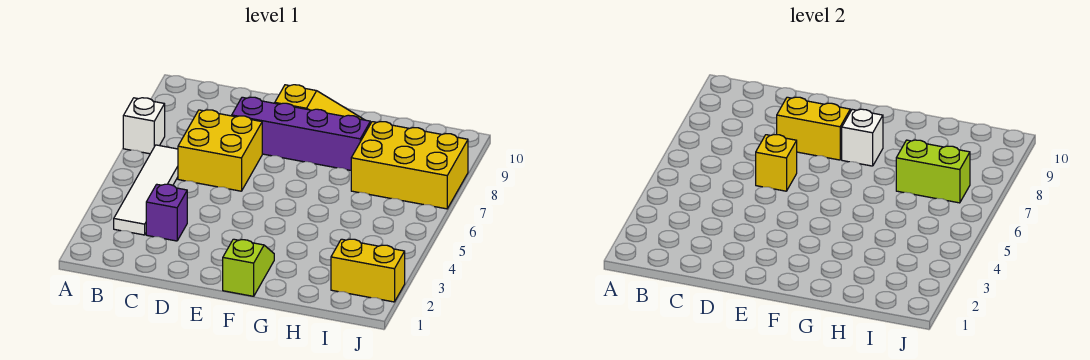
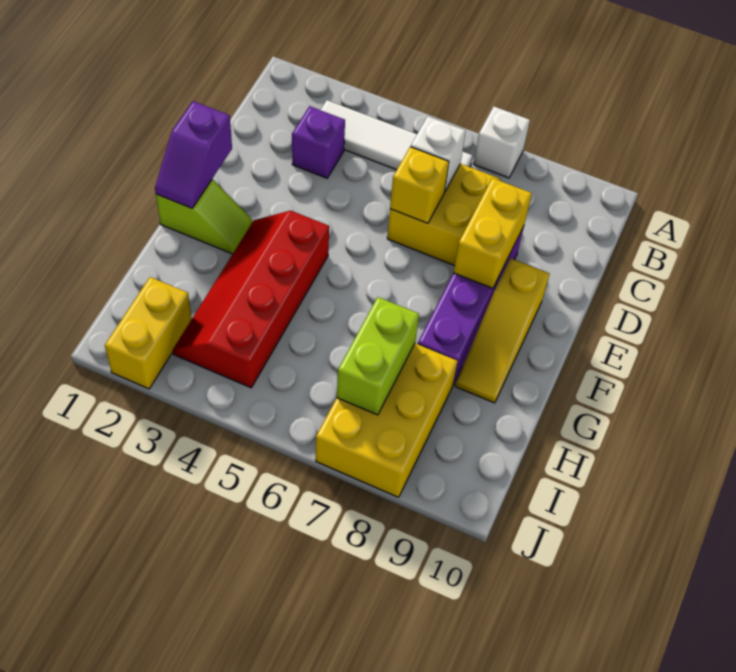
none -> purple slope E1:F1 level 2 top E
none -> red slope F3:I4 level 1 top 4
white brick F8 level 2 -> white brick C6 level 2

